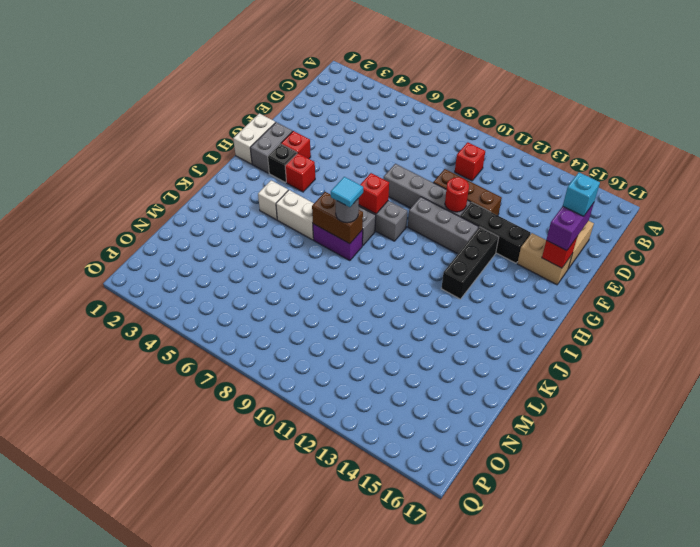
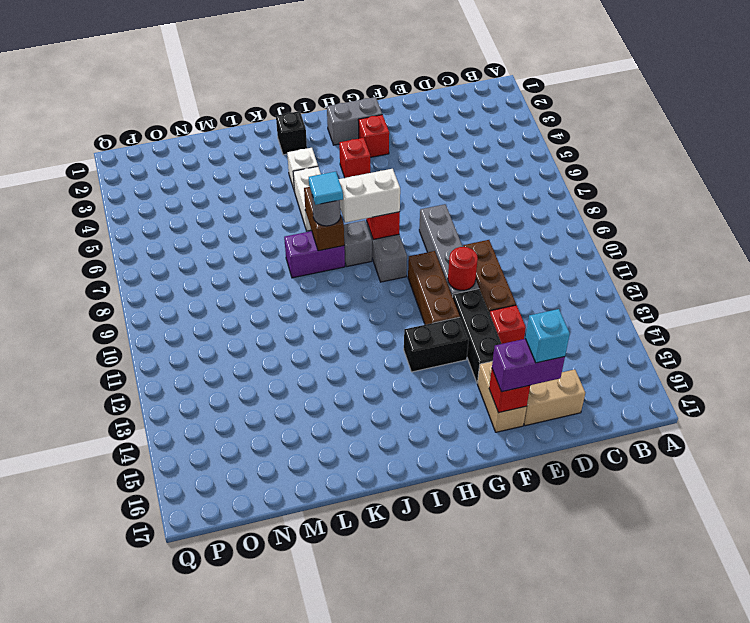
red brick C10 level 1 -> red brick E13 level 1
white brick G1:H1 level 1 -> white brick H8:I8 level 3
grey brick G10:G12 level 1 -> brown brick G10:G12 level 1
black brick G13:I13 level 1 -> black brick G13:H13 level 1
black brick H3 level 1 -> black brick J2 level 1
purple brick J7:J8 level 1 -> purple brick J8:K8 level 1

